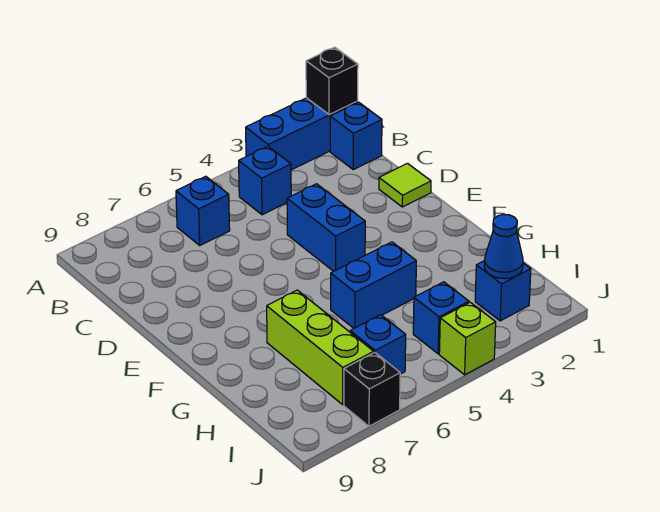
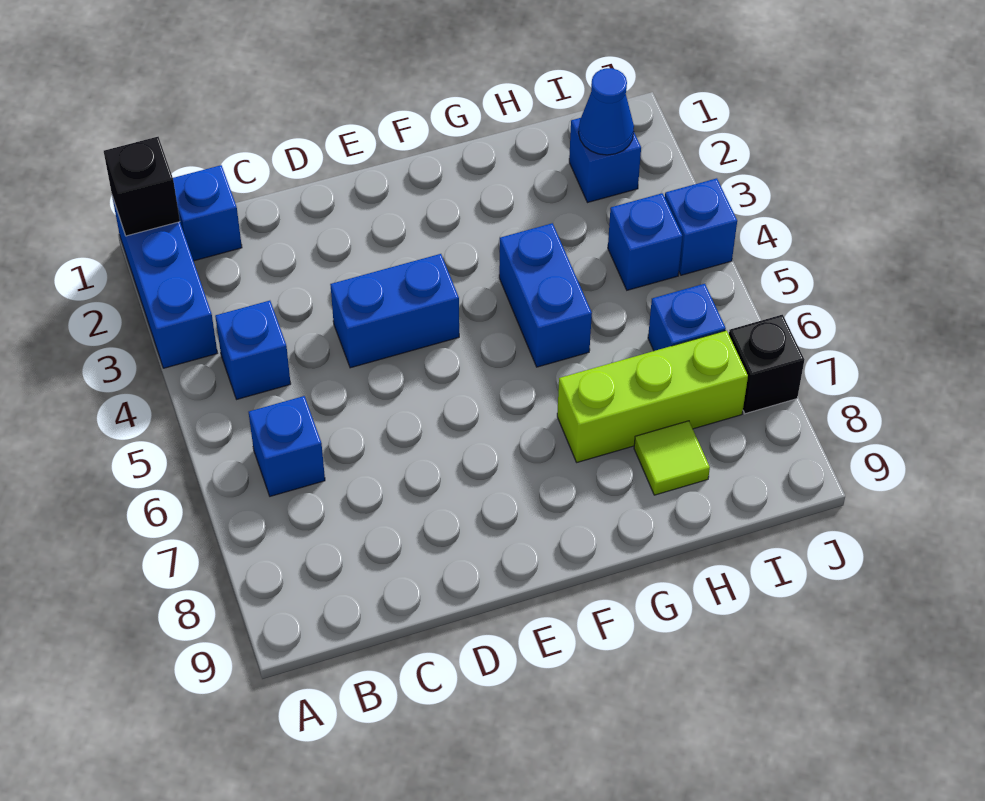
lime tile D1 level 1 -> lime tile H8 level 1
lime brick J4 level 1 -> blue brick J4 level 1

